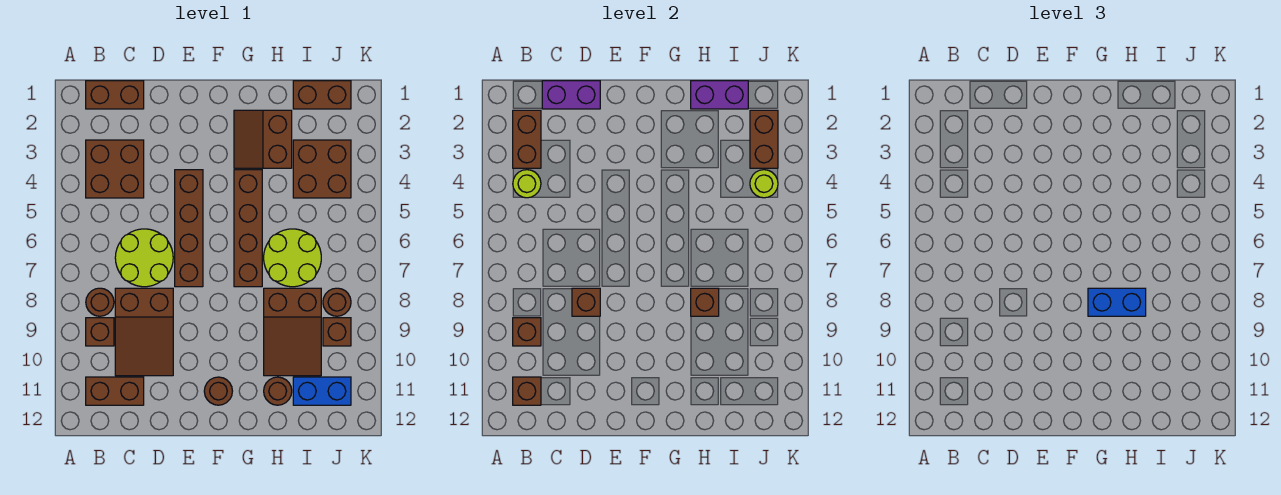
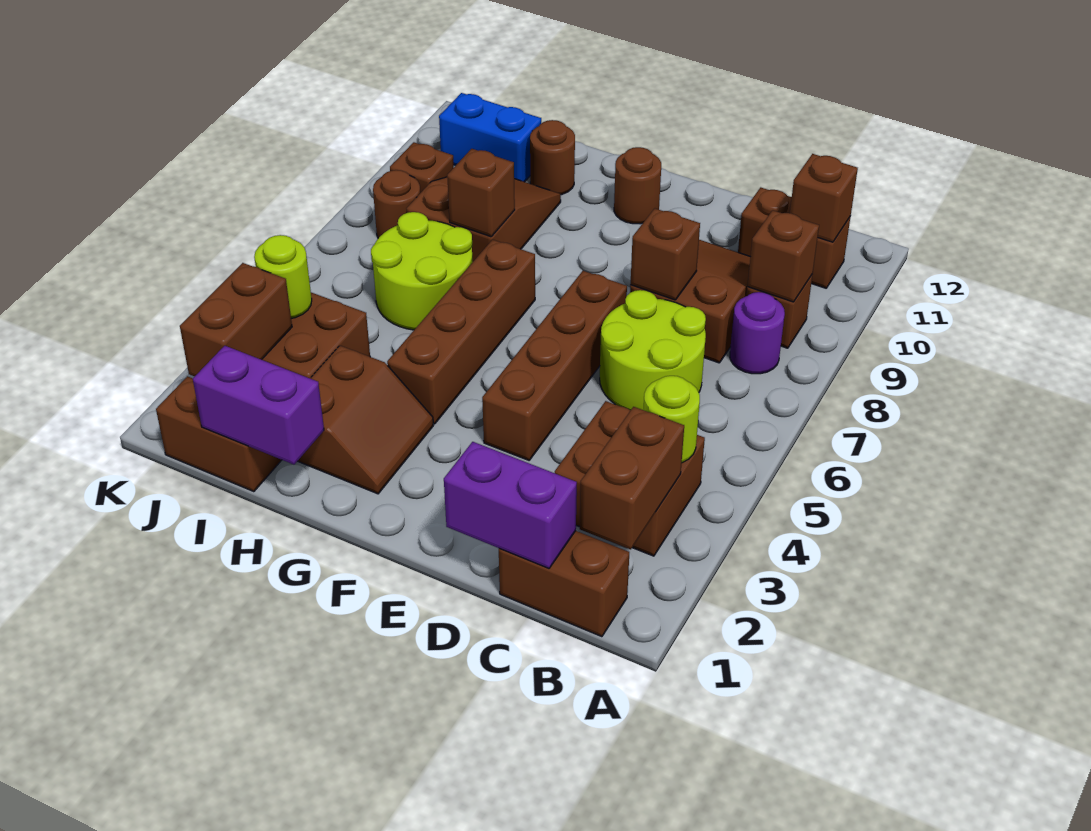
brown round brick B8 level 1 -> purple round brick B8 level 1
blue brick G8:H8 level 3 -> none

